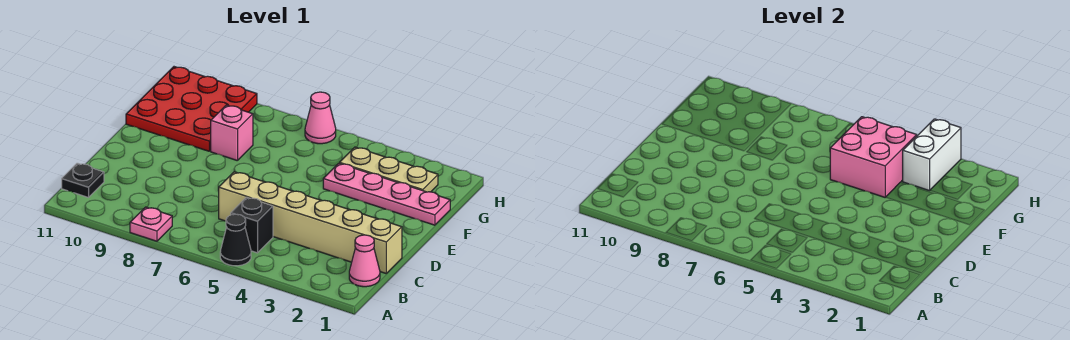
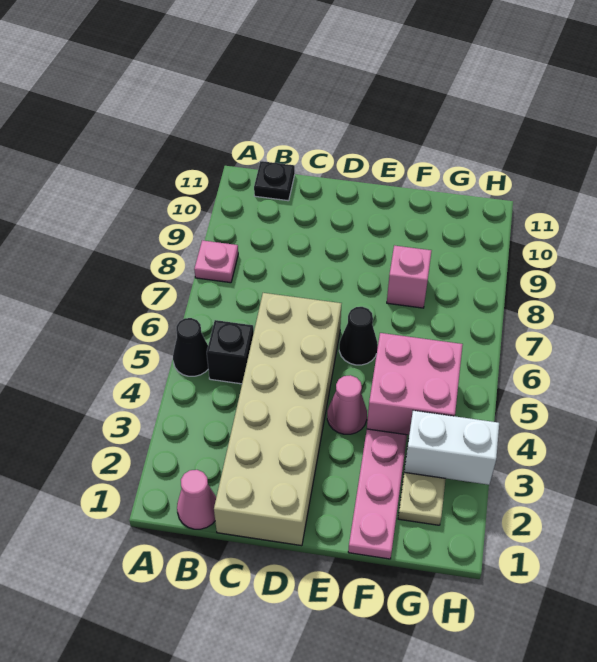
tan brick C1:C6 level 1 -> tan brick C1:D6 level 1
none -> black cone E6 level 1
red plate F9:H11 level 1 -> none
pink cone H6 level 1 -> pink cone E4 level 1

